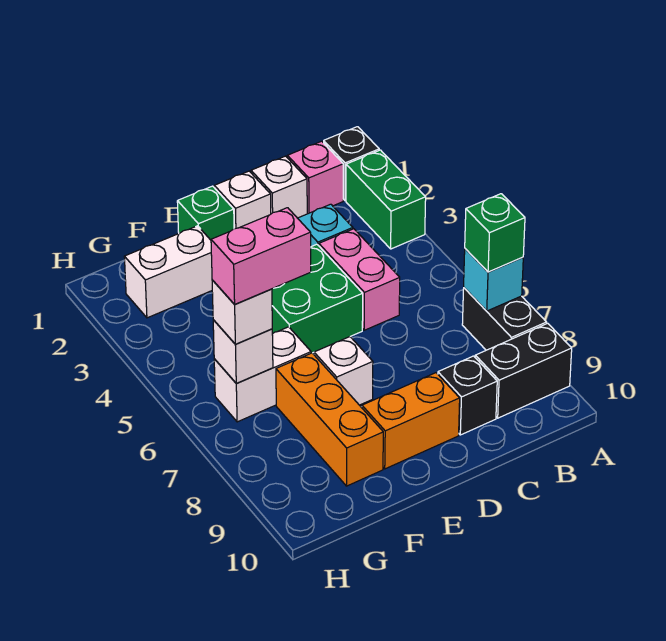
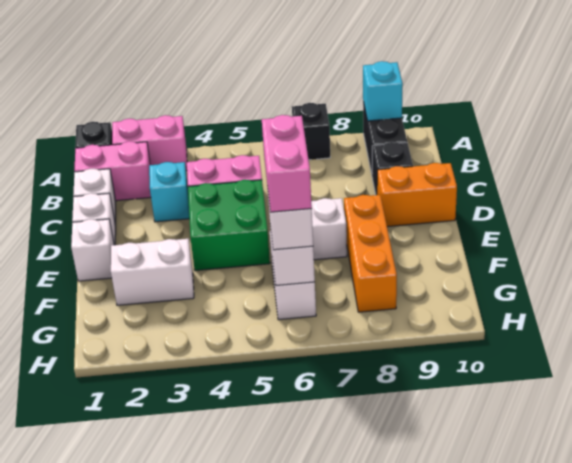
green brick A2:A3 level 1 -> pink brick A2:A3 level 1
black brick A7:A8 level 1 -> black brick A7 level 1
cyan brick A7 level 2 -> cyan brick A9 level 2
green brick A7 level 3 -> none
pink brick B1 level 1 -> pink brick B1:B2 level 1
orange brick D9:E9 level 1 -> orange brick D9:D10 level 1
green brick E1 level 1 -> white brick E1 level 1
white brick F2:G2 level 1 -> white brick F2:F3 level 1
orange brick F7:F9 level 1 -> orange brick E8:G8 level 1

